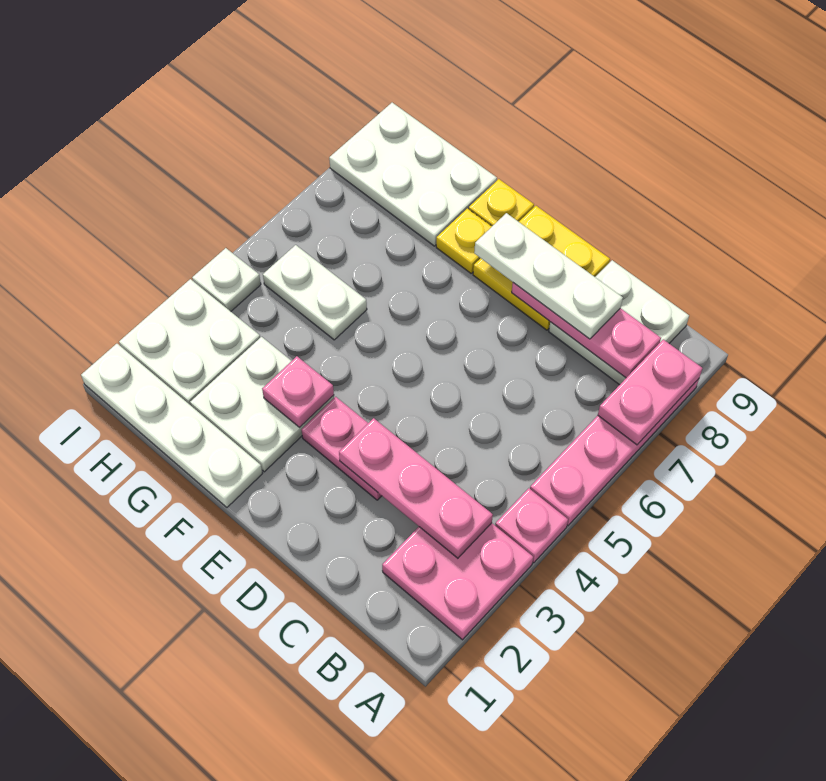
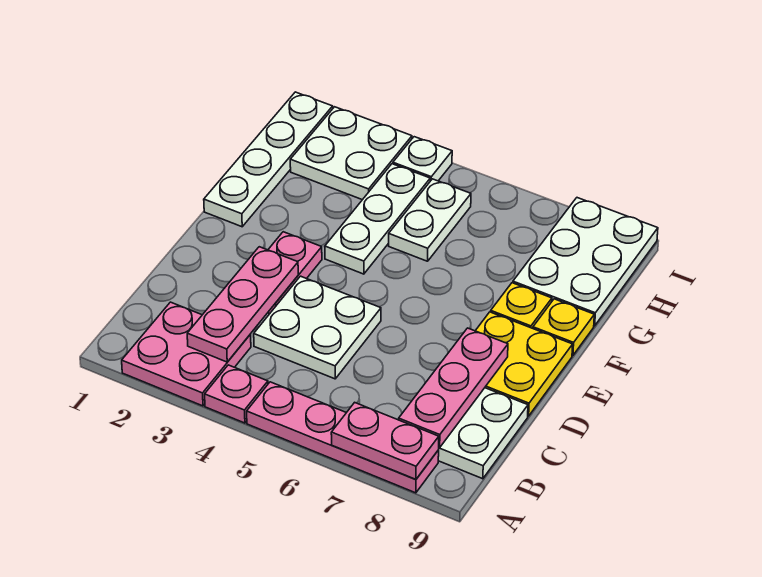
white plate C8:E8 level 3 -> white plate F4:H4 level 1
white plate F2:G3 level 1 -> white plate C4:D5 level 1
pink plate F3 level 2 -> none

